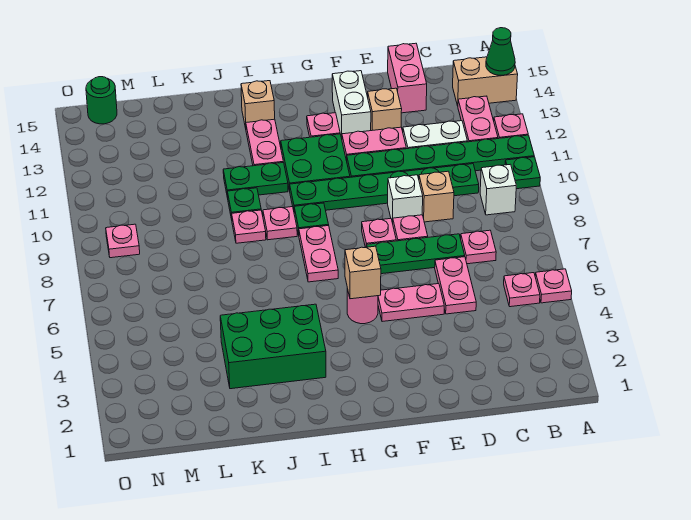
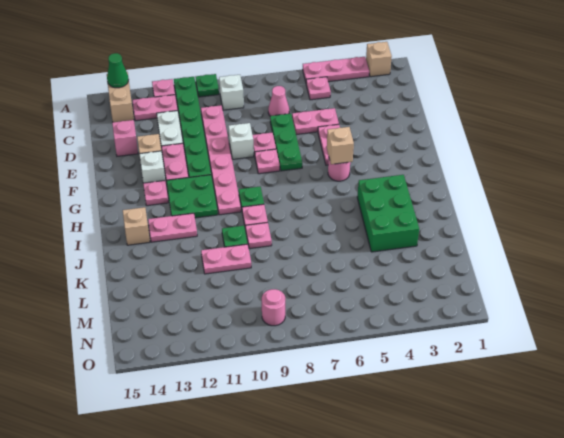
pink plate A5 level 1 -> pink plate A3:A5 level 1
pink plate C7 level 1 -> pink cone C7 level 1
green plate C10:H10 level 1 -> pink plate C10:H10 level 1
tan brick D9 level 1 -> tan brick A2 level 1
pink brick D14:D15 level 1 -> pink brick D14 level 1
white brick F13:F14 level 1 -> white brick F13 level 1
pink plate H7:H8 level 1 -> pink plate K10:K11 level 1
green plate I11:J11 level 1 -> none
pink plate N9 level 1 -> pink round brick N9 level 1
green round brick N15 level 1 -> none

